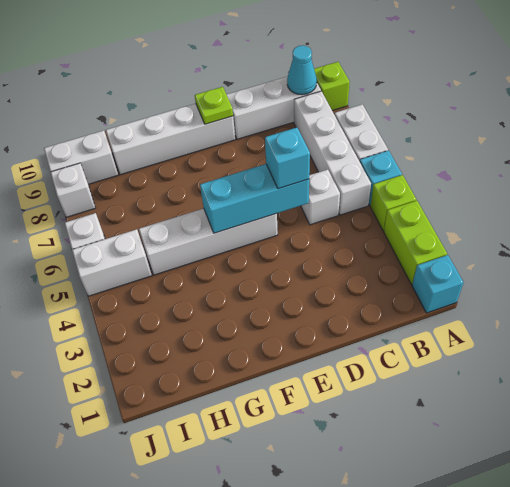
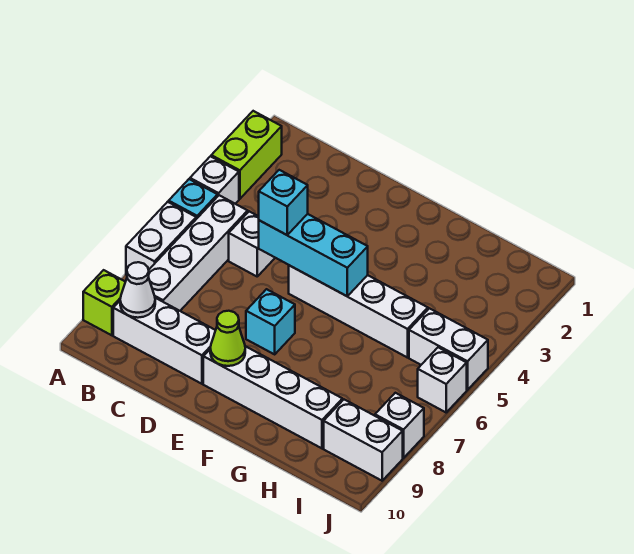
cyan brick A1 level 1 -> cyan brick E7 level 1
lime brick A4 level 1 -> white brick A4 level 1
cyan cone B9 level 2 -> white cone B9 level 2
lime plate E9 level 2 -> lime cone E9 level 2

